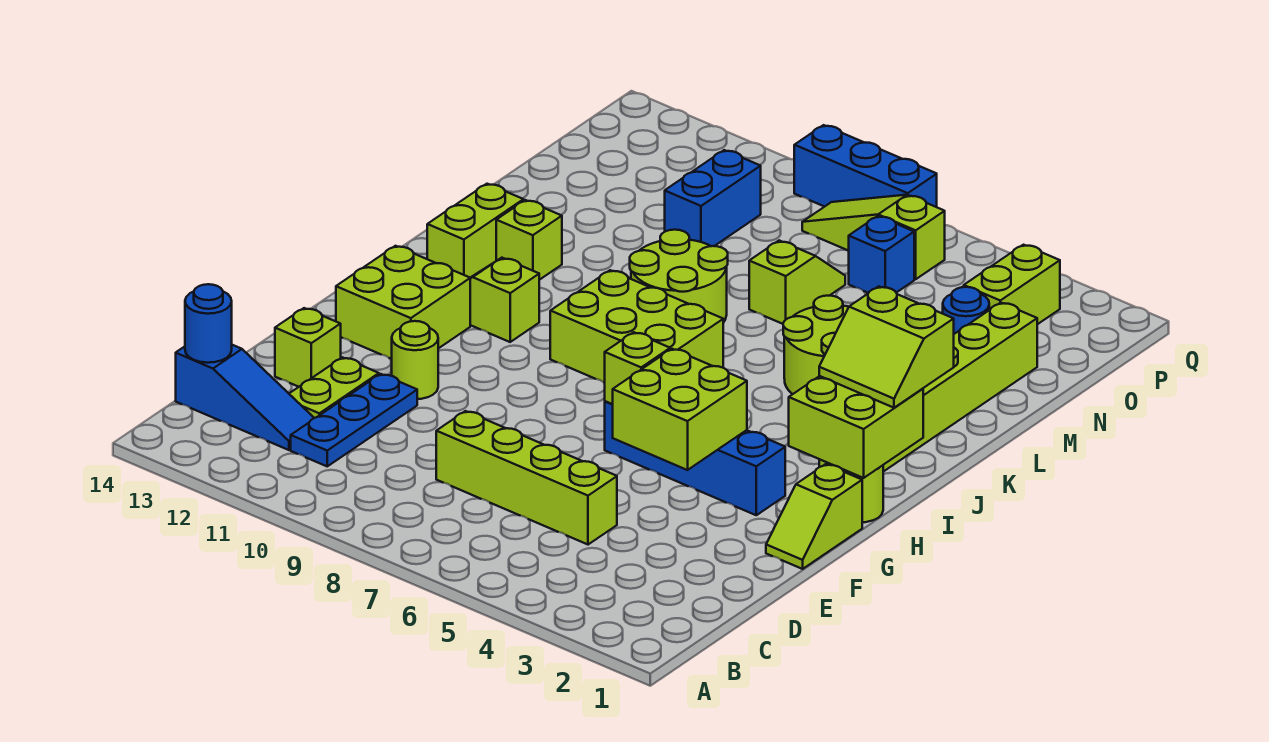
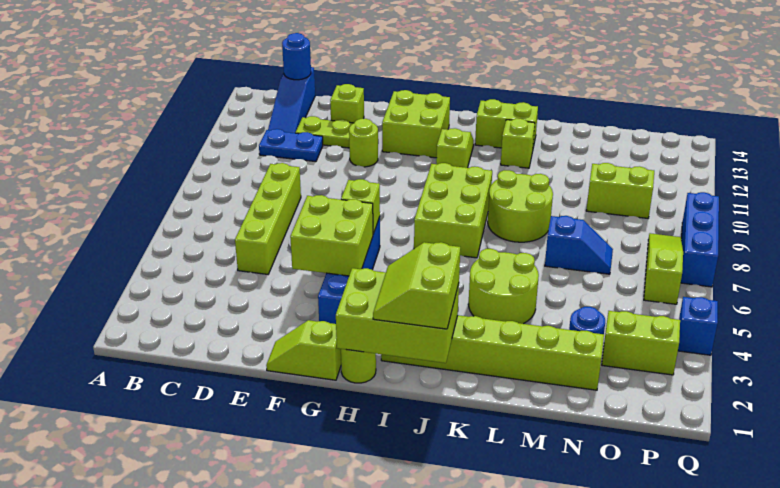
blue plate C11:E11 level 1 -> blue plate C11:D11 level 1
lime brick H1:I2 level 2 -> lime brick H1:J2 level 2
lime slope M7:N7 level 1 top M -> blue slope M7:N7 level 1 top M
blue brick N10:O10 level 1 -> lime brick N10:O10 level 1
blue brick O6 level 1 -> blue brick Q4 level 1

